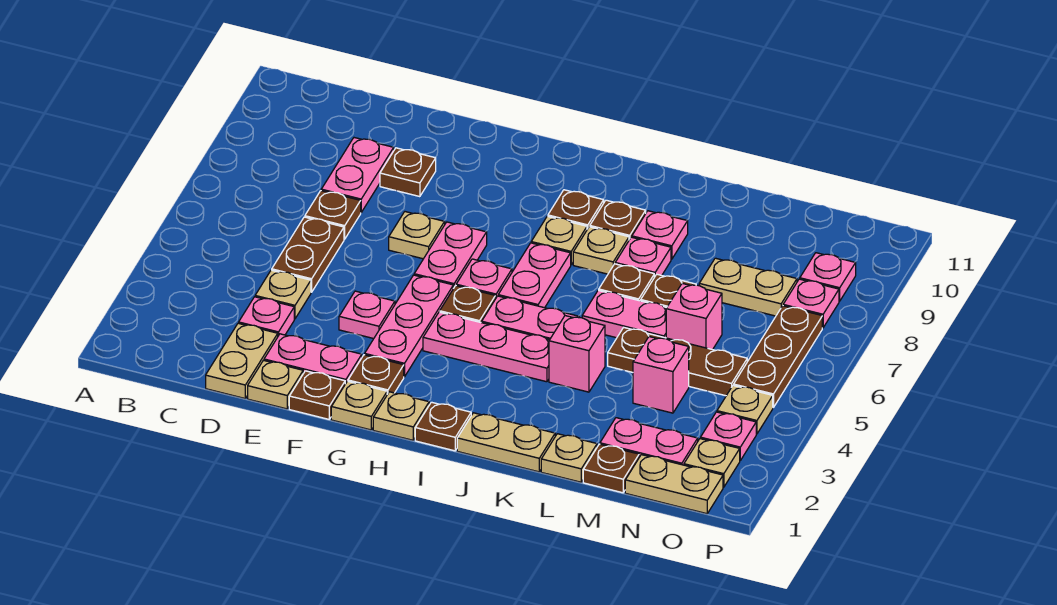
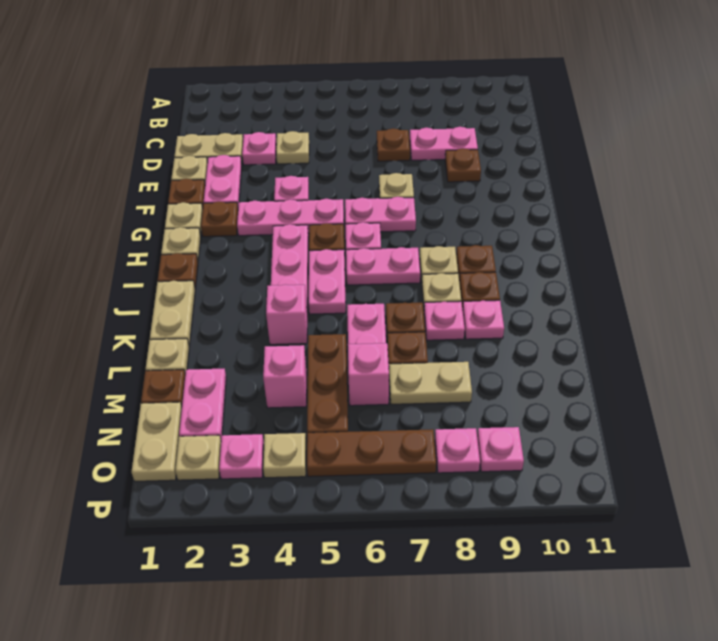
brown plate D5:D6 level 1 -> none
tan plate M8:N8 level 1 -> tan plate M7:M8 level 1

